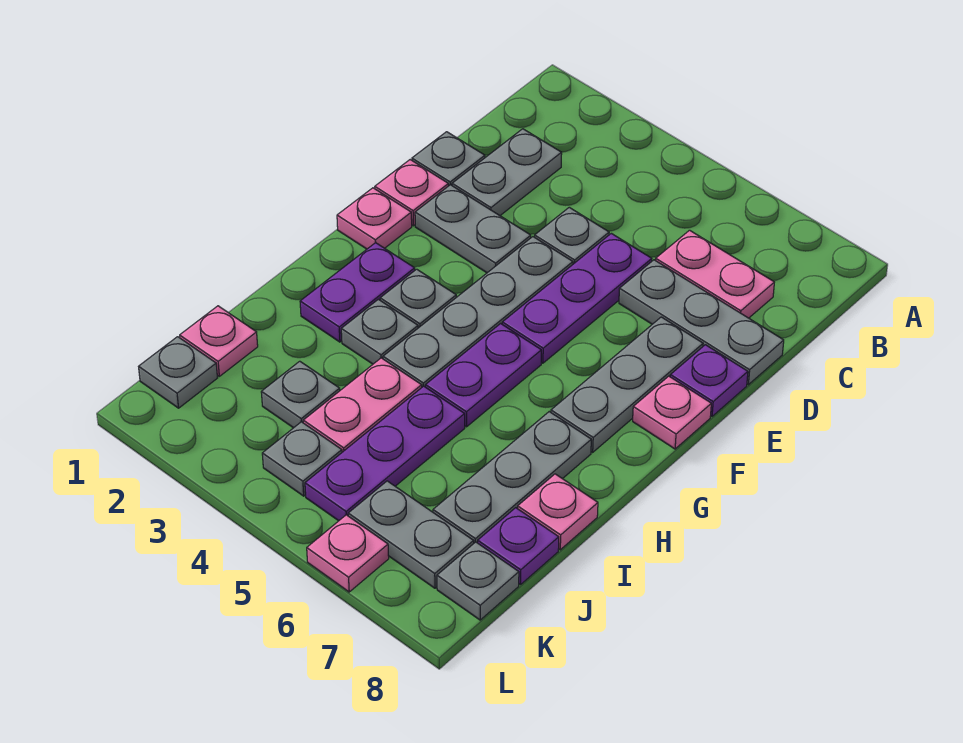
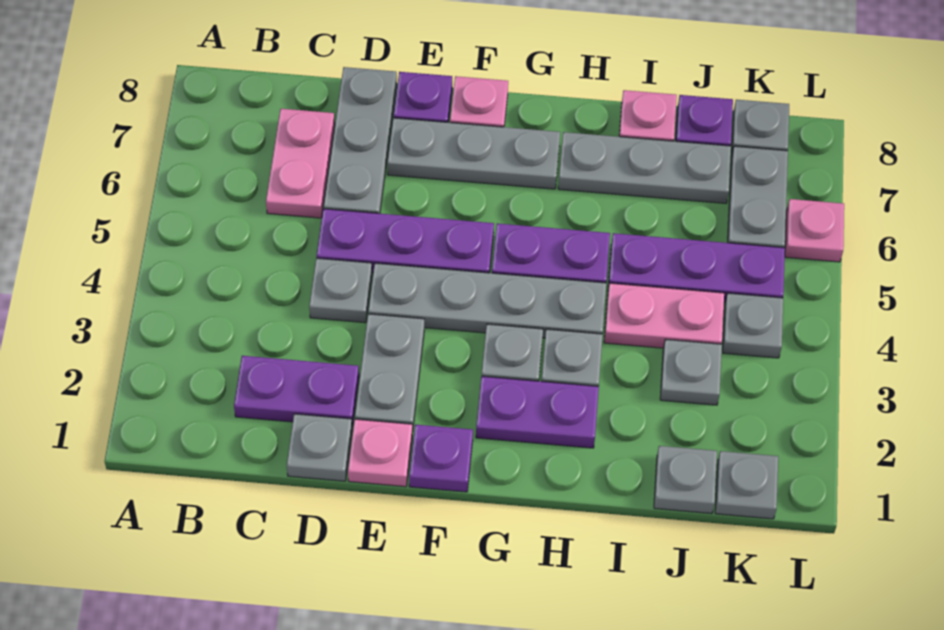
grey plate C2:D2 level 1 -> purple plate C2:D2 level 1
pink plate F1 level 1 -> purple plate F1 level 1
pink plate J1 level 1 -> grey plate J1 level 1

